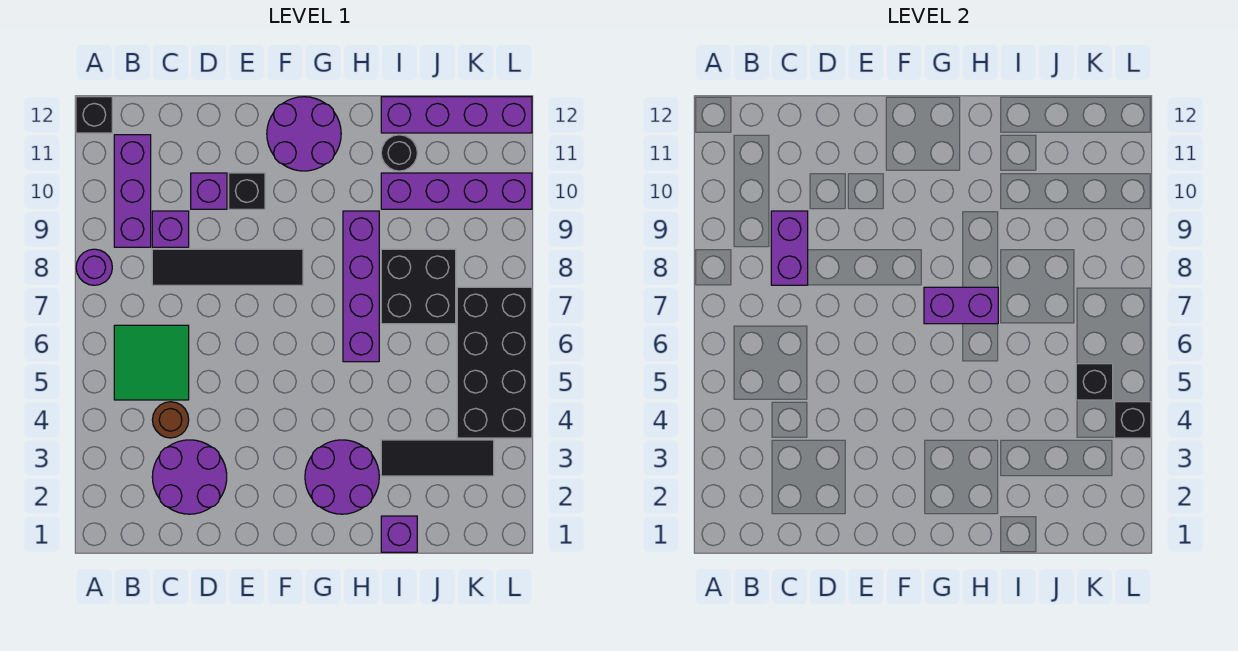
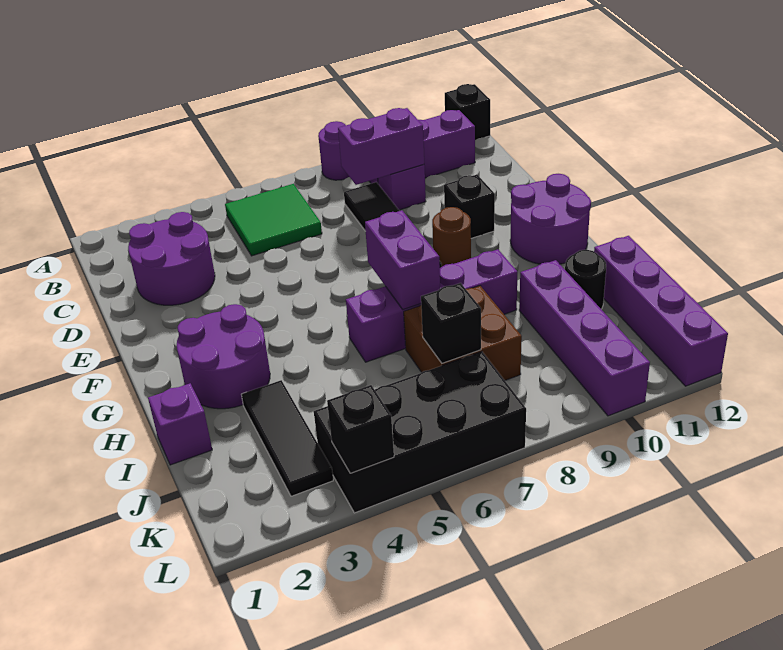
brown round brick C4 level 1 -> brown round brick F9 level 1
purple brick D10 level 1 -> none
black brick I7:J8 level 1 -> brown brick I7:J8 level 1
black brick K5 level 2 -> black brick J7 level 2

